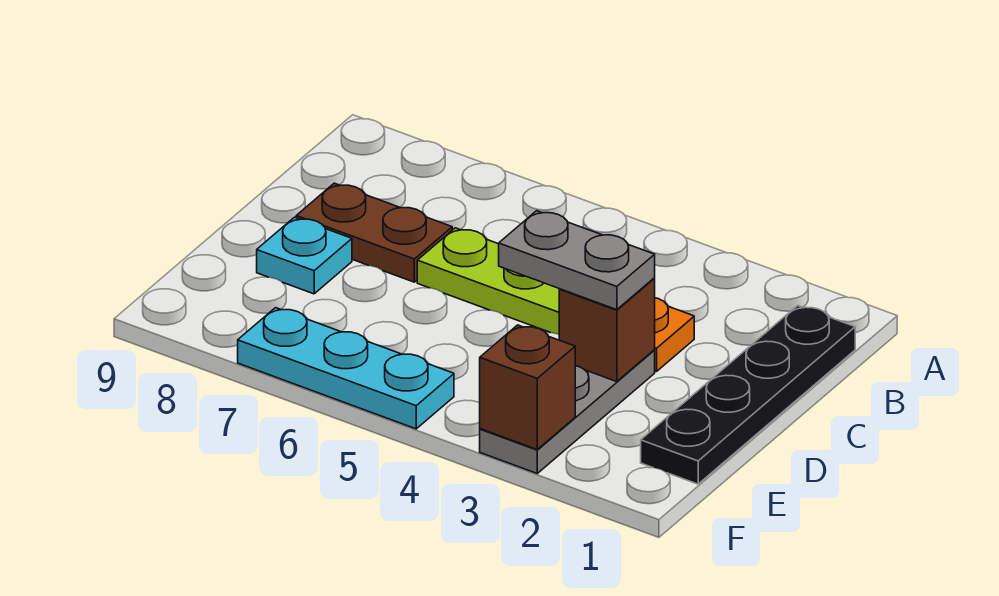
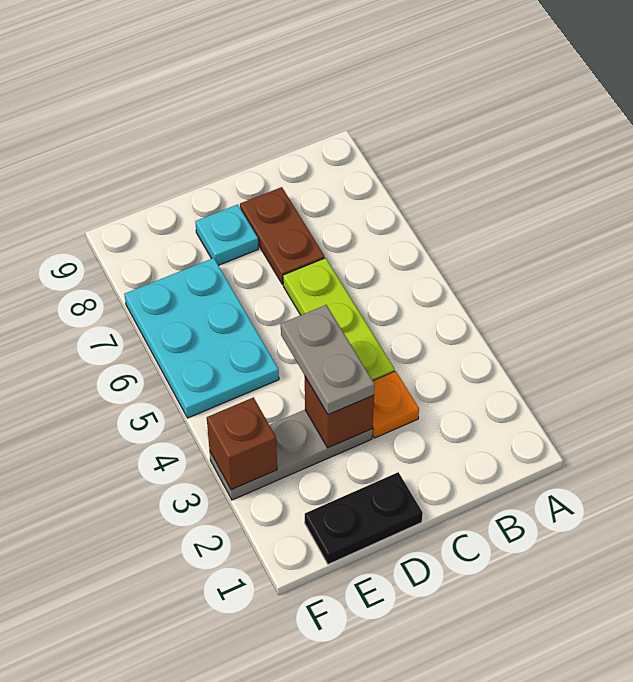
black plate B1:E1 level 1 -> black plate D1:E1 level 1
cyan plate F5:F7 level 1 -> cyan plate E5:F7 level 1

